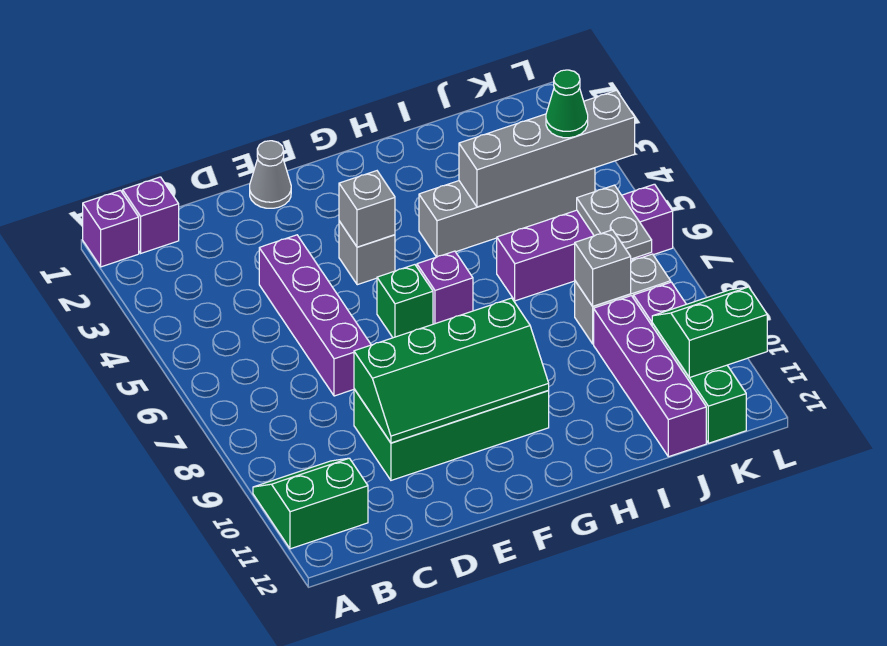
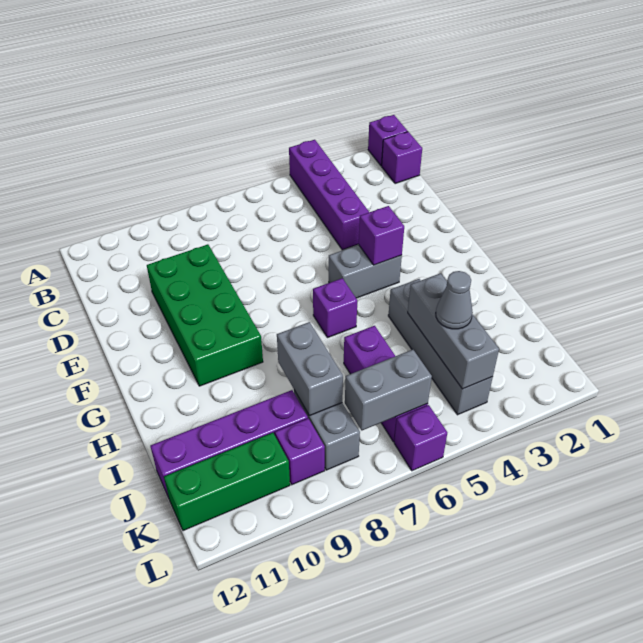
green slope A10:B11 level 1 top 11 -> none
purple brick D4:D7 level 1 -> purple brick A4:D4 level 1
green slope D9:G10 level 2 top 9 -> none
grey cone E1 level 1 -> grey cone J4 level 3
grey brick F4 level 1 -> grey brick F4:F5 level 1
grey brick F4 level 2 -> purple brick F4 level 2
green brick F6 level 1 -> none
grey brick I4:L4 level 2 -> grey brick I4:K4 level 2
grey brick J8 level 2 -> grey brick I8:J8 level 2
green cone K4 level 3 -> none
grey plate K6:K7 level 2 -> grey brick K6:K7 level 2
green slope K10:L11 level 2 top 11 -> none

